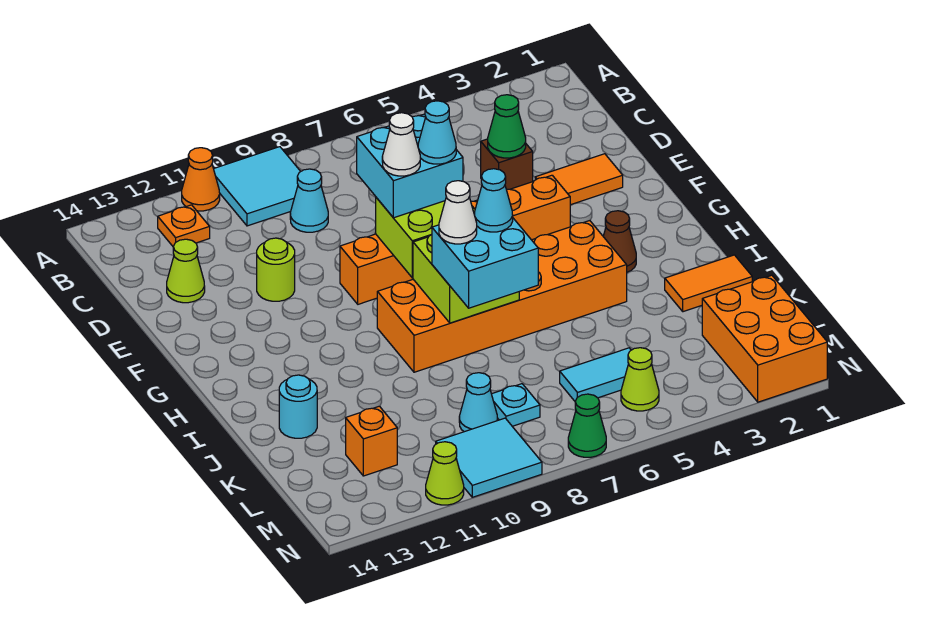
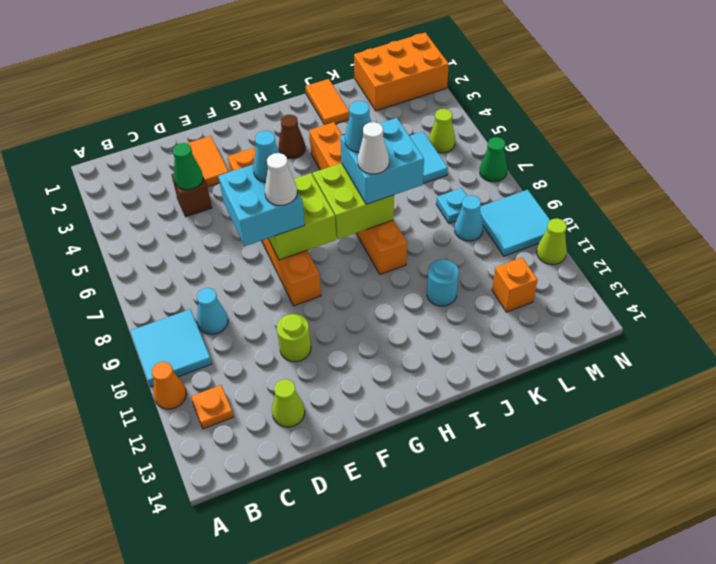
orange brick H4:I9 level 1 -> orange brick I4:I9 level 1
cyan round brick J13 level 1 -> cyan round brick J11 level 1

